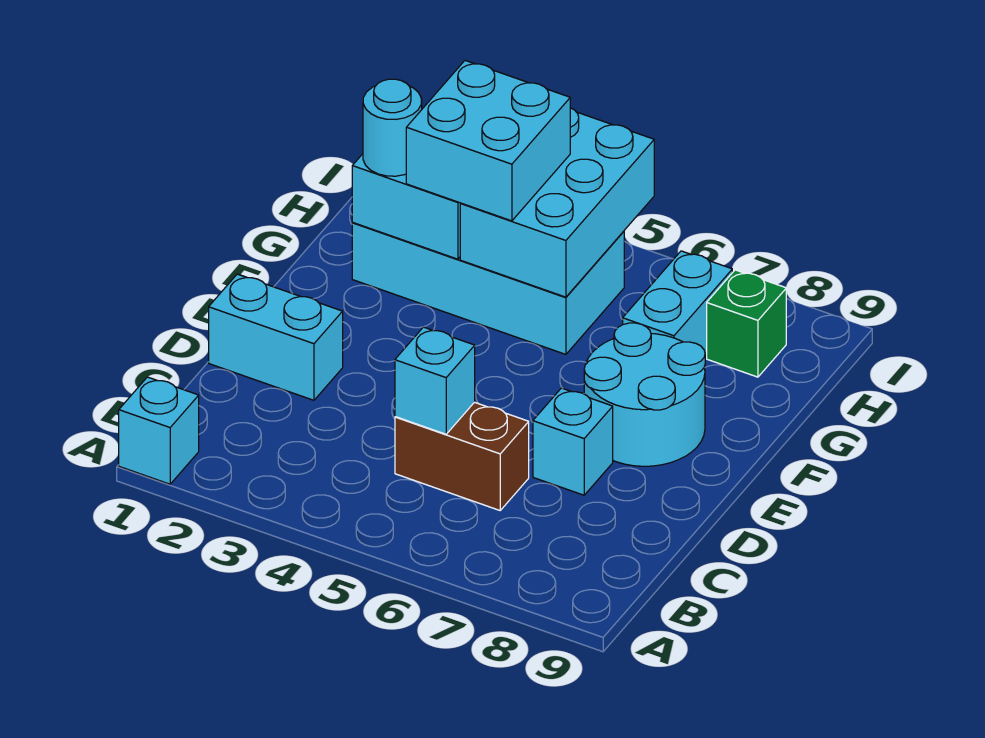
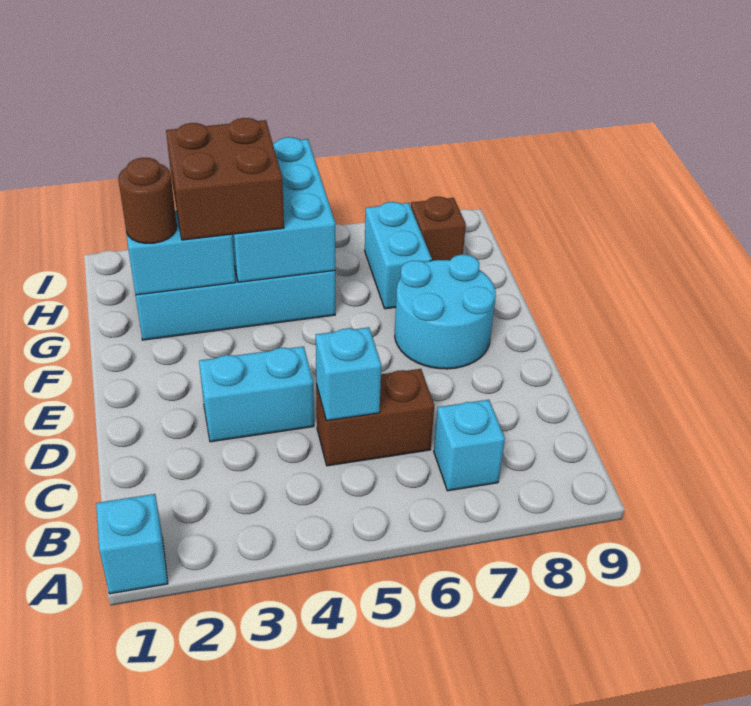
cyan brick D1:D2 level 1 -> cyan brick D3:D4 level 1
cyan brick D7 level 1 -> cyan brick B7 level 1
cyan round brick G2 level 3 -> brown round brick G2 level 3
cyan brick G3:H4 level 3 -> brown brick G3:H4 level 3
green brick H8 level 1 -> brown brick H8 level 1

